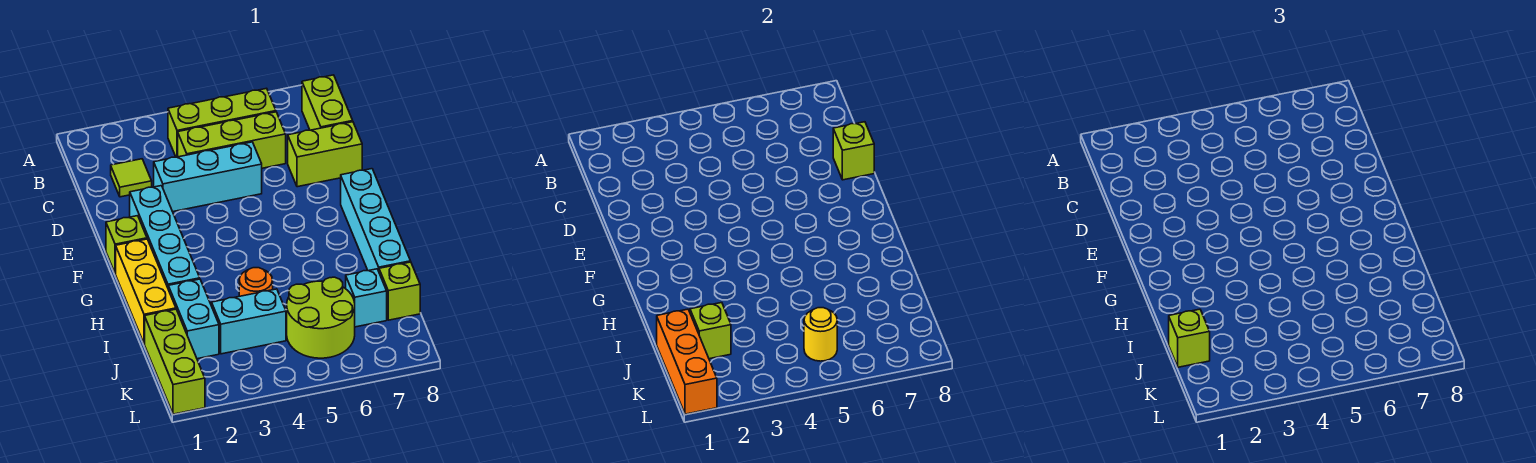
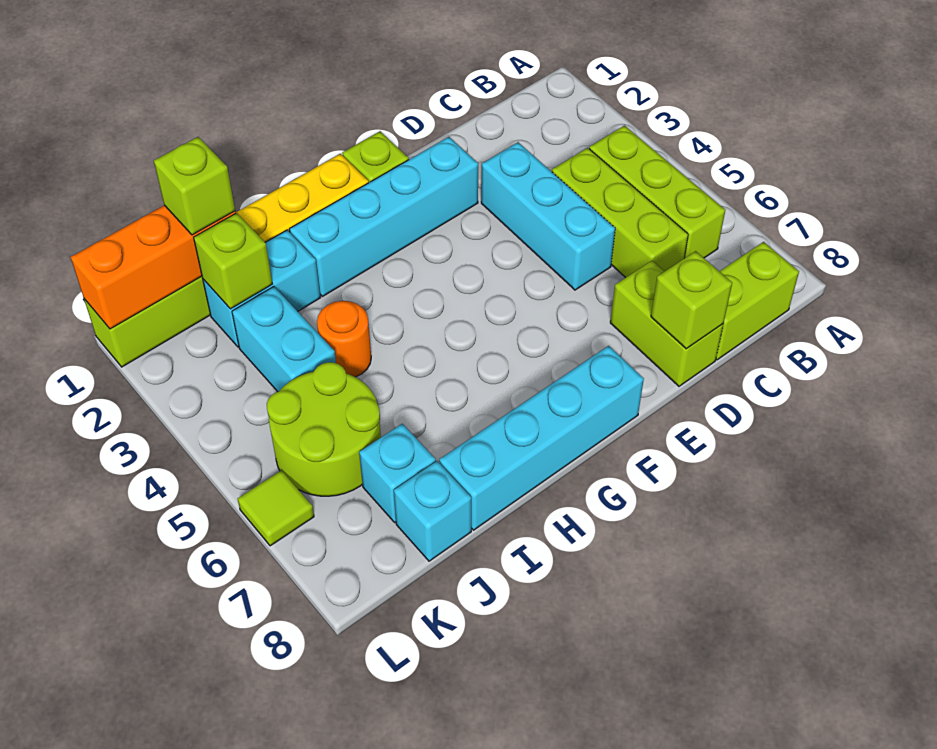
lime tile C2 level 1 -> lime tile L6 level 1
lime brick J8 level 1 -> cyan brick J8 level 1
yellow round brick K5 level 2 -> none

